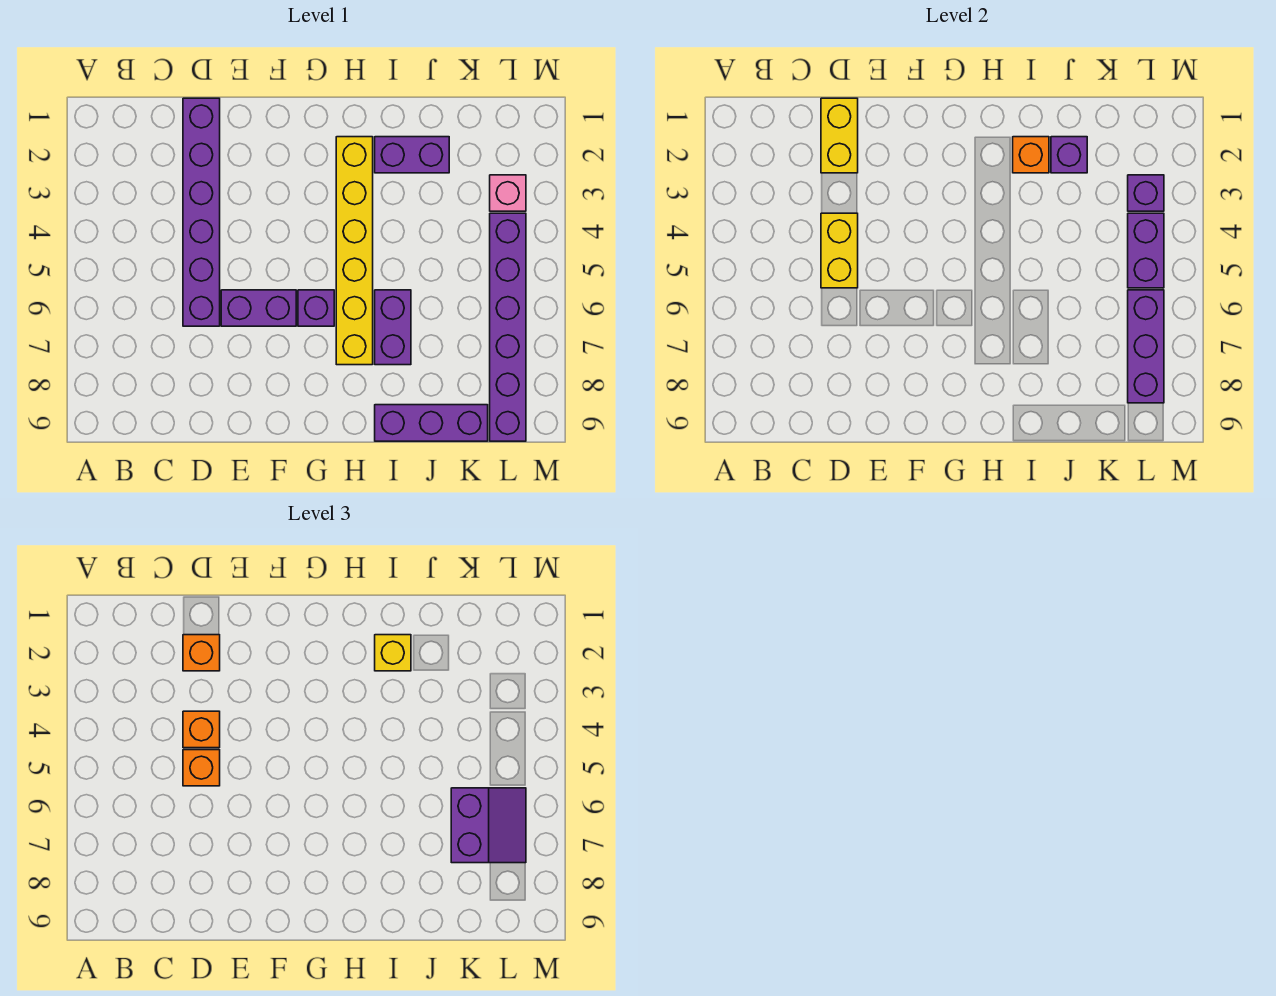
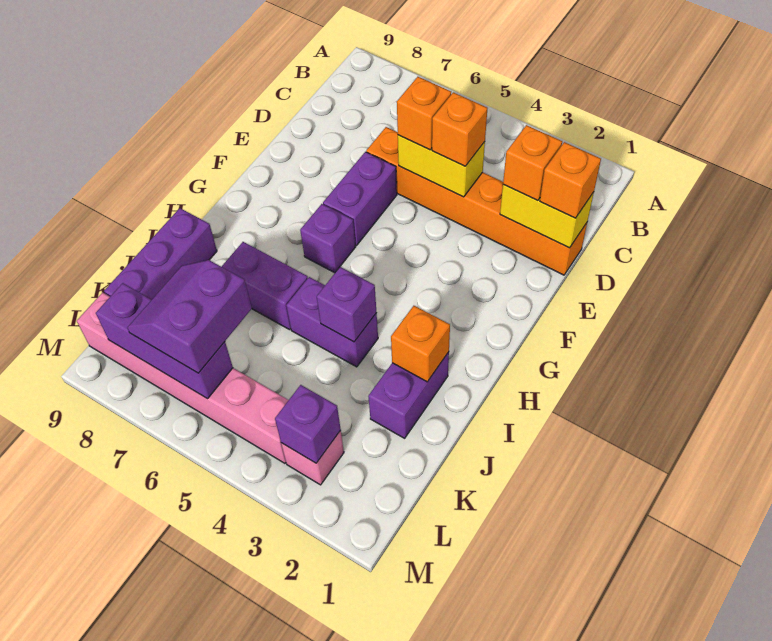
purple brick D1:D6 level 1 -> orange brick D1:D6 level 1
none -> orange brick D1 level 3
yellow brick H2:H7 level 1 -> none
yellow brick I2 level 3 -> none
purple brick J2 level 2 -> purple brick I4 level 2
purple slope K6:L7 level 3 top K -> purple slope K6:L7 level 3 top 6
purple brick L4:L9 level 1 -> pink brick L4:L9 level 1
purple brick L4:L5 level 2 -> purple brick I4:I5 level 1

